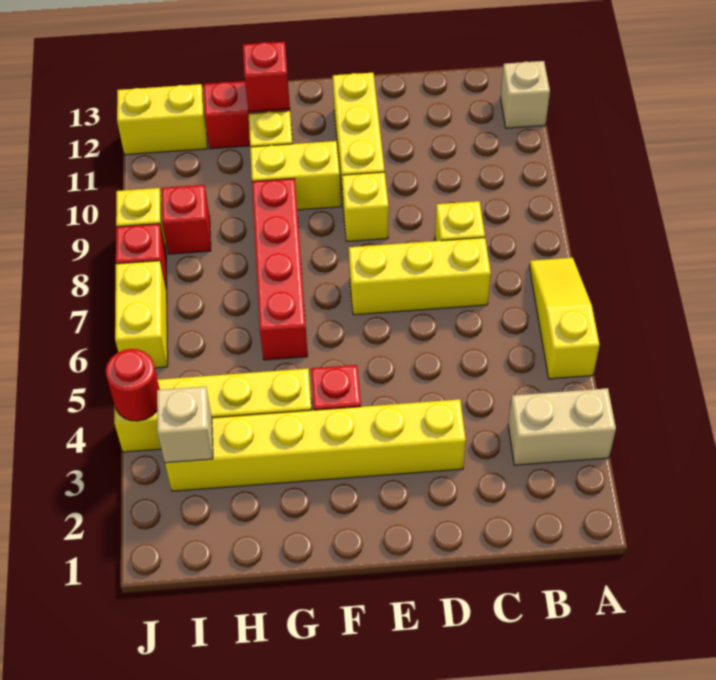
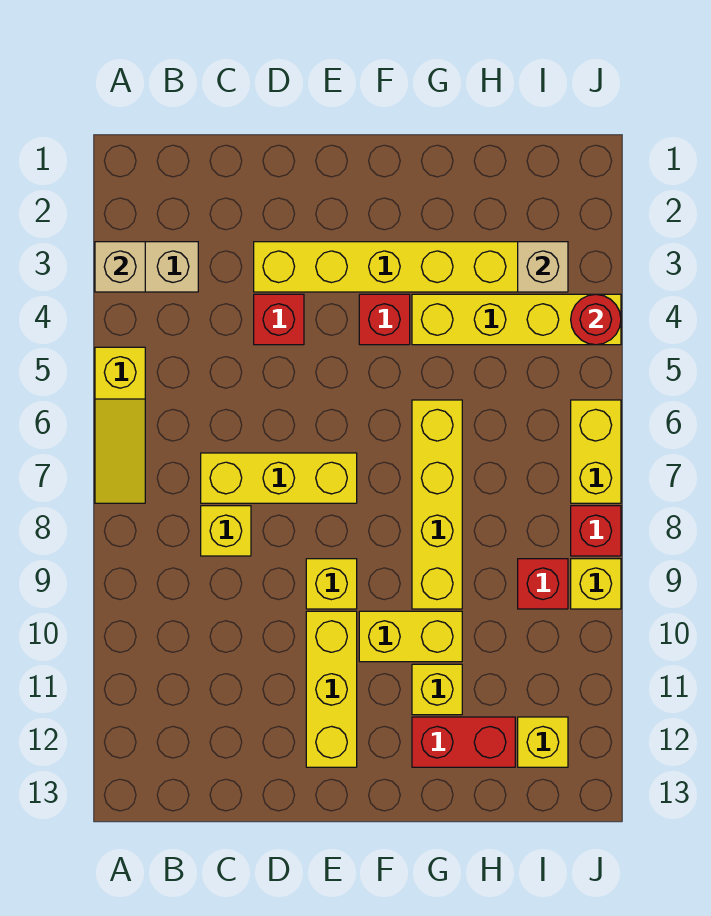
tan brick A12 level 1 -> tan brick A3 level 2
red brick G6:G9 level 1 -> yellow brick G6:G9 level 1
red brick G12 level 2 -> red brick D4 level 1
yellow brick I12:J12 level 1 -> yellow brick I12 level 1

